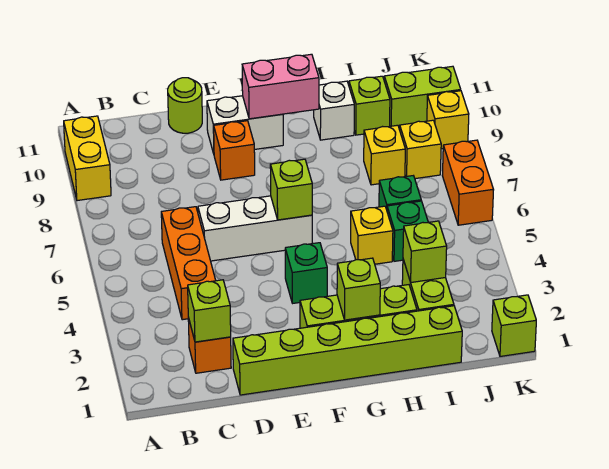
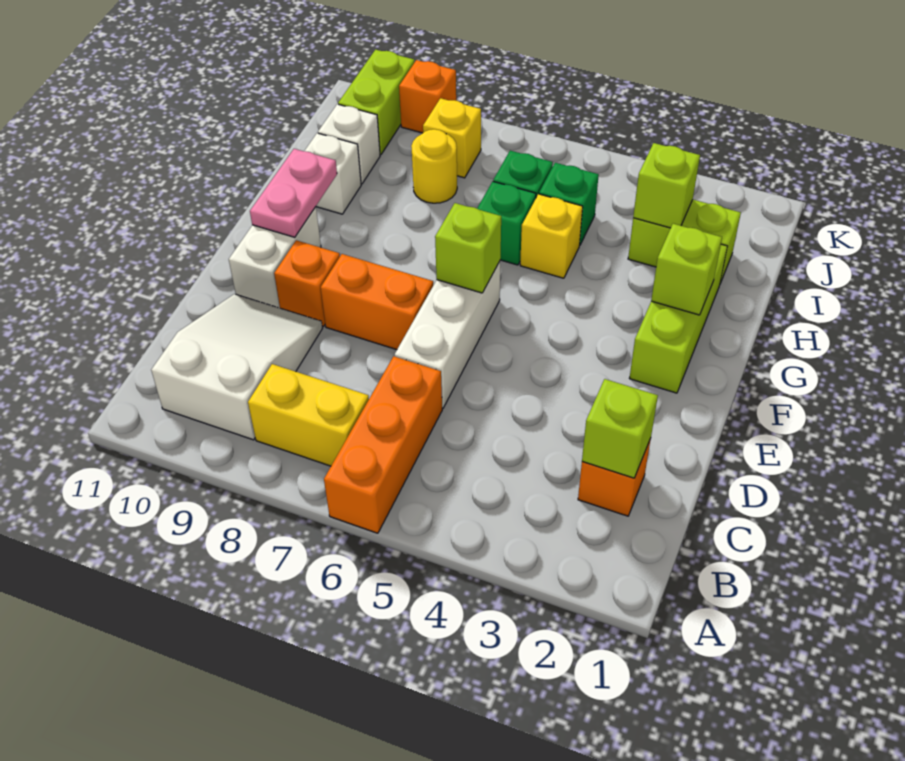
yellow brick A9:A10 level 1 -> yellow brick B7:B8 level 1
none -> white slope B9:D10 level 1 top B
orange brick C4:C6 level 1 -> orange brick A6:C6 level 1
lime brick D1:I1 level 1 -> none
lime round brick D11 level 1 -> none
green brick F4 level 1 -> green brick H6 level 1
pink brick F10:G10 level 2 -> pink plate F10:G10 level 2
yellow brick I8 level 1 -> yellow round brick I8 level 1
lime brick I10 level 1 -> white brick I10 level 1
lime brick K1 level 1 -> none
orange brick K6:K7 level 1 -> orange brick E7:E8 level 1
yellow brick K9 level 1 -> orange brick K9 level 1

